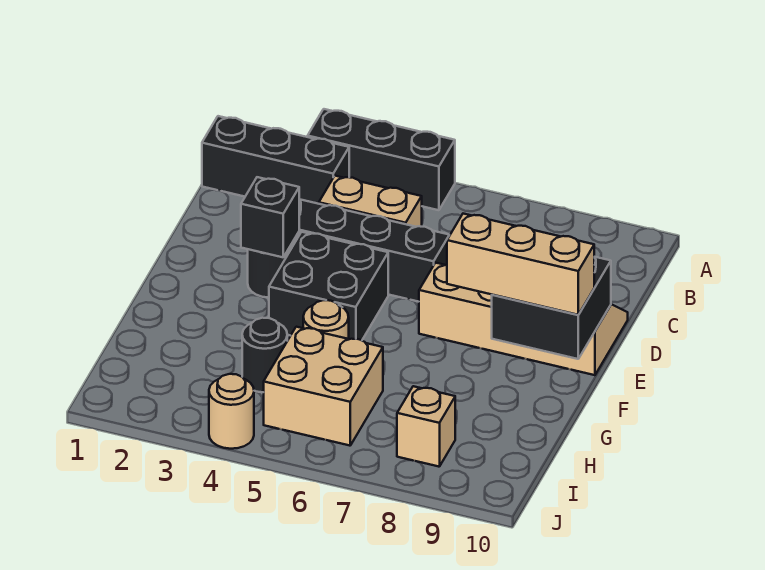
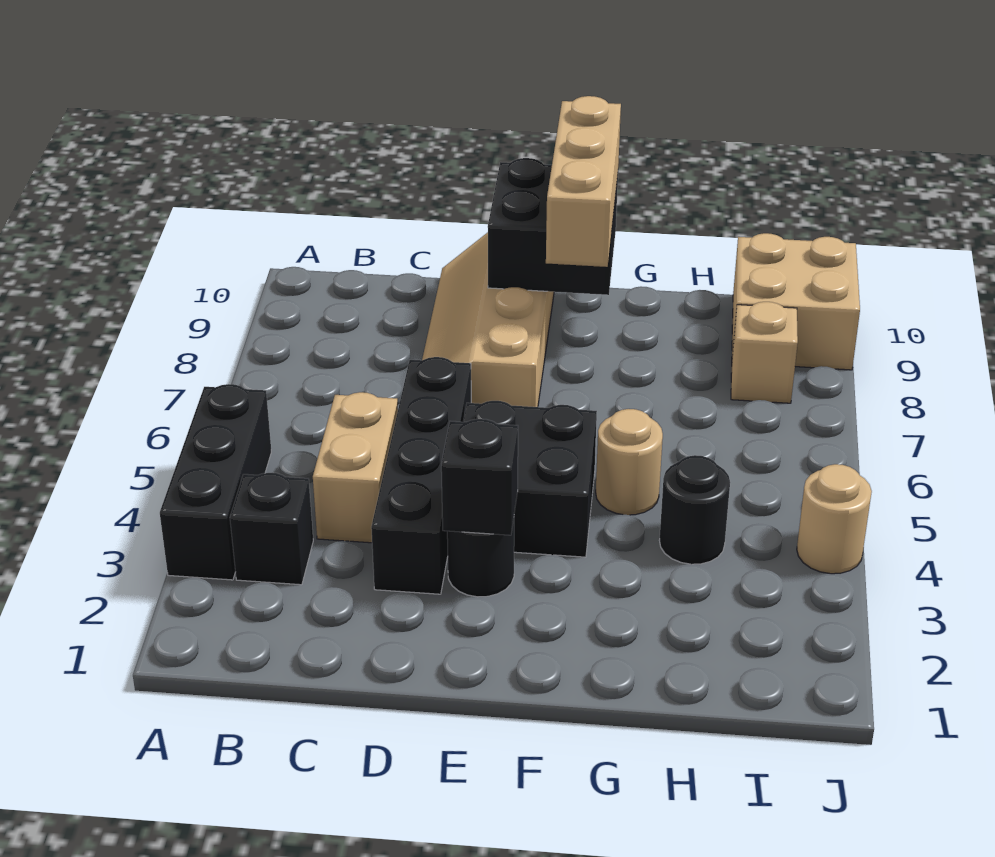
black brick B1:B3 level 1 -> black brick B3 level 1
tan brick H5:I6 level 1 -> tan brick I9:J10 level 1

